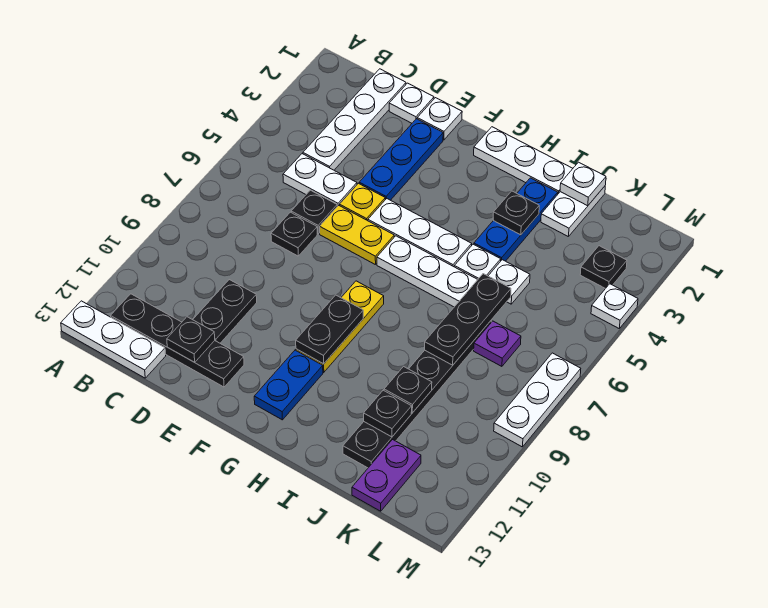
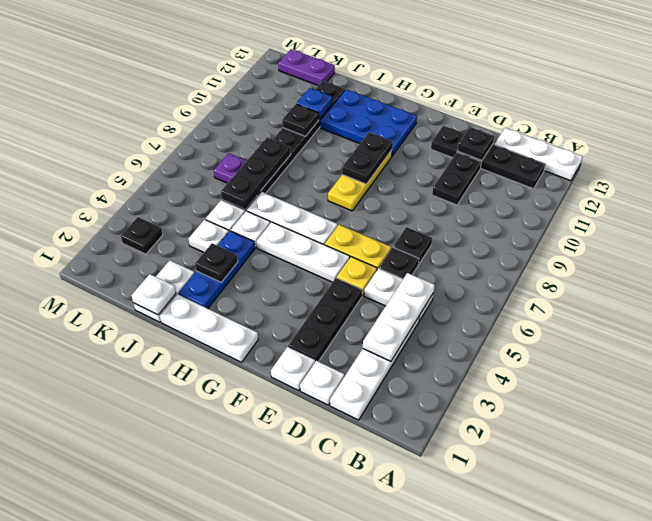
blue plate E2:E4 level 1 -> black plate E2:E4 level 1
blue plate G11:G12 level 1 -> blue plate G11:I12 level 1
black plate J11 level 2 -> blue plate J11 level 2
purple plate K12:K13 level 1 -> purple plate K13:L13 level 1
white plate M4 level 1 -> white plate J4 level 1
white plate M7:M9 level 1 -> white plate C3:C5 level 2

